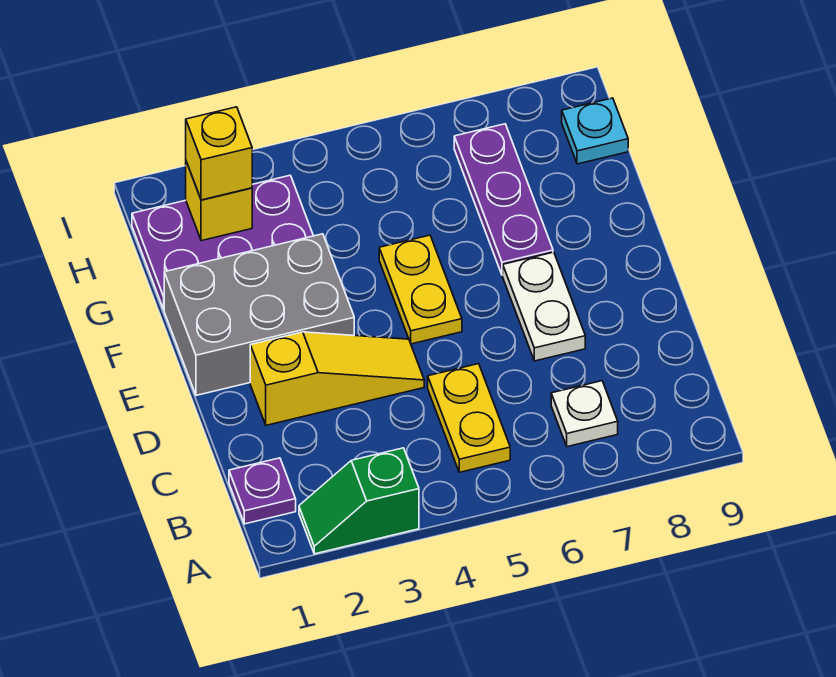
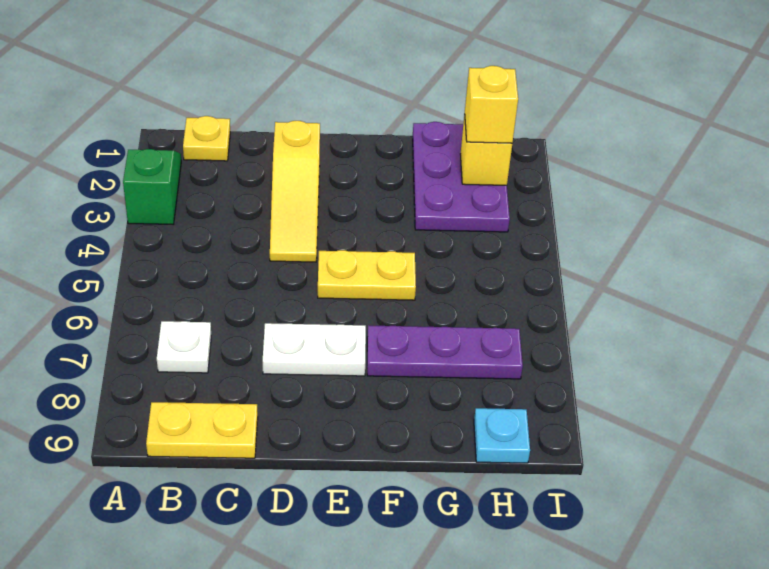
purple plate B1 level 1 -> yellow plate B1 level 1
yellow plate B5:C5 level 1 -> yellow plate B9:C9 level 1
grey brick E1:F3 level 1 -> none

